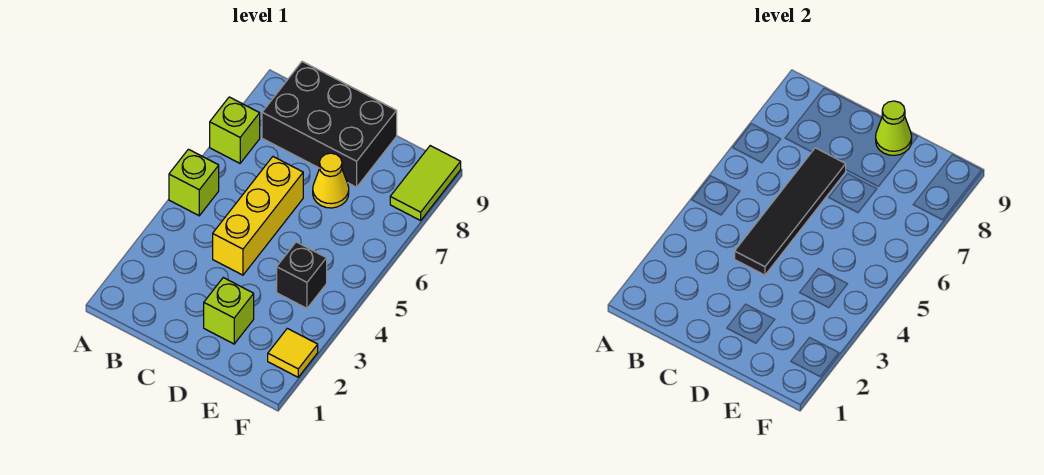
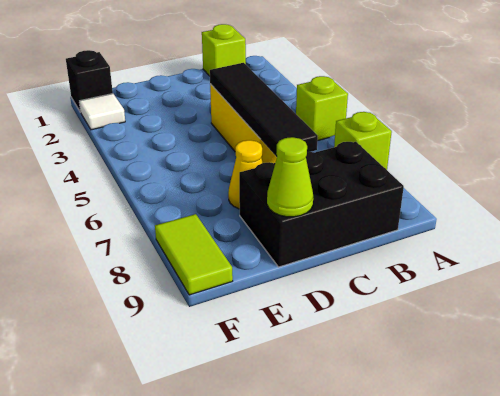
lime brick D2 level 1 -> lime brick B1 level 1
black brick E4 level 1 -> black brick F1 level 1
yellow tile F2 level 1 -> white tile F2 level 1

